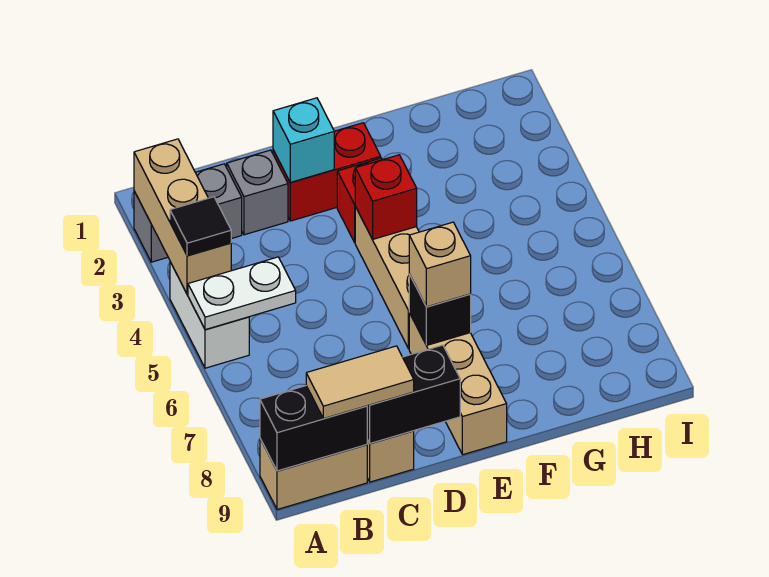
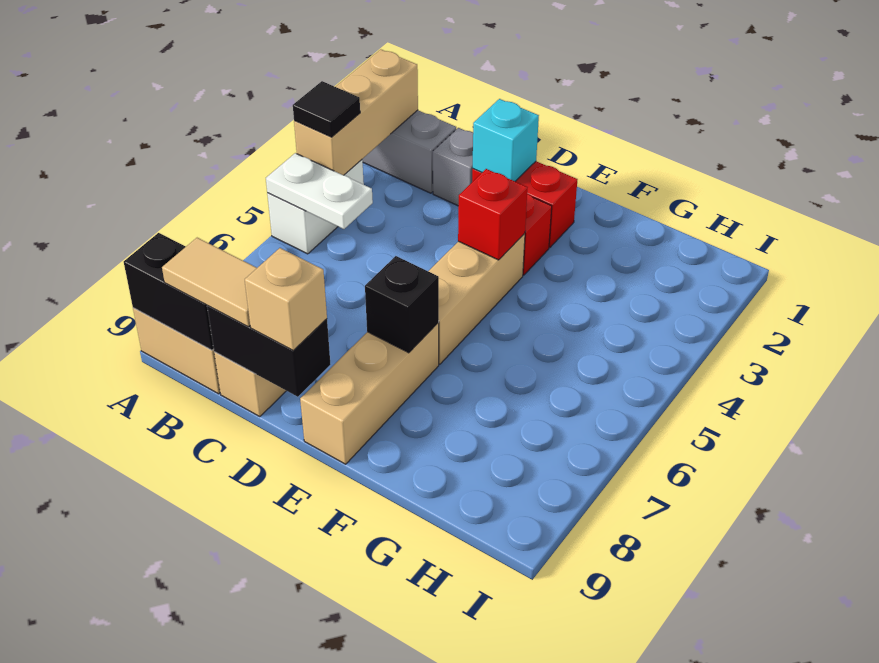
tan brick E7 level 3 -> tan brick D9 level 3

